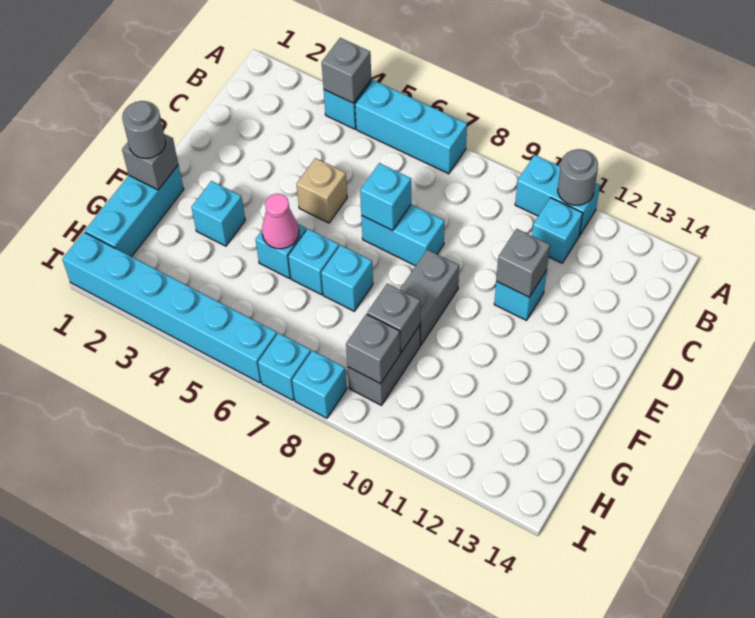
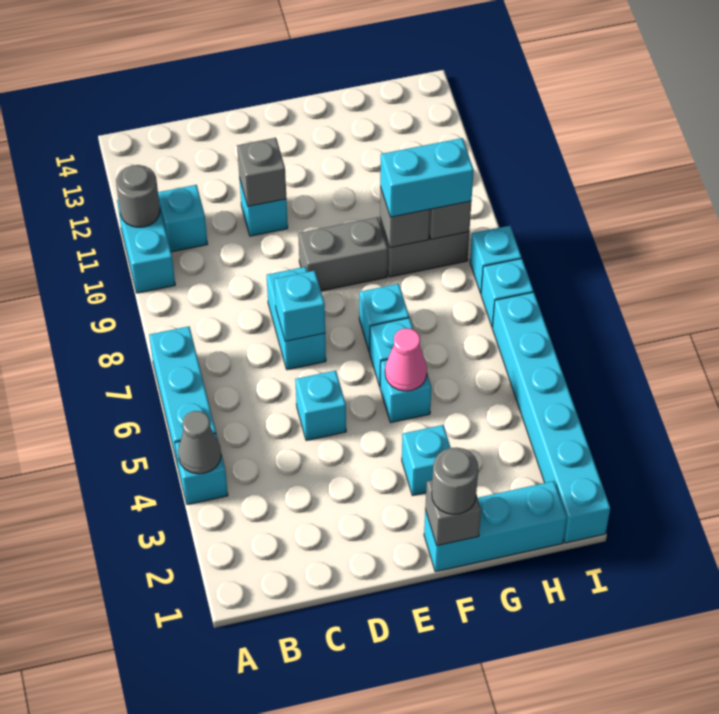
grey brick A4 level 2 -> grey cone A4 level 2
tan brick D5 level 1 -> cyan brick D5 level 1
none -> cyan brick G9:H9 level 3

